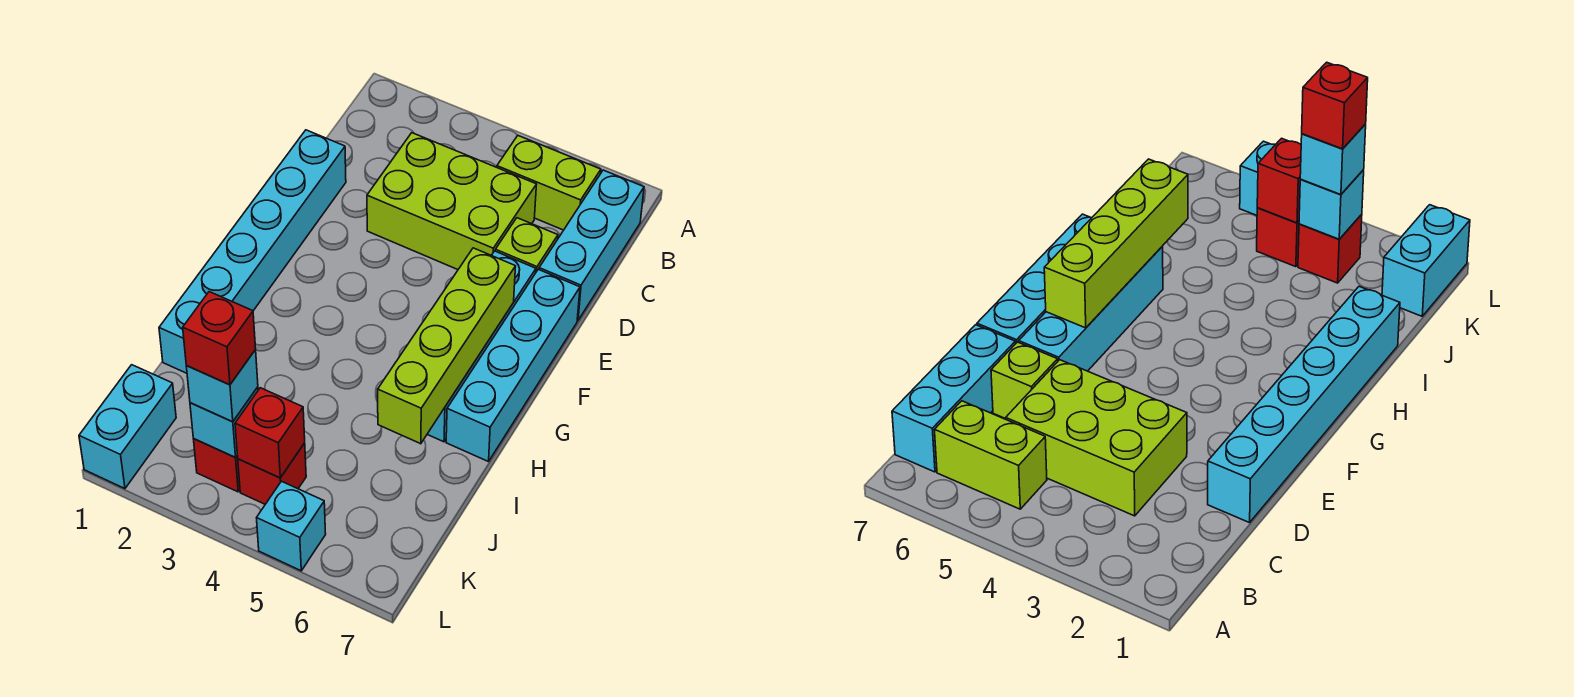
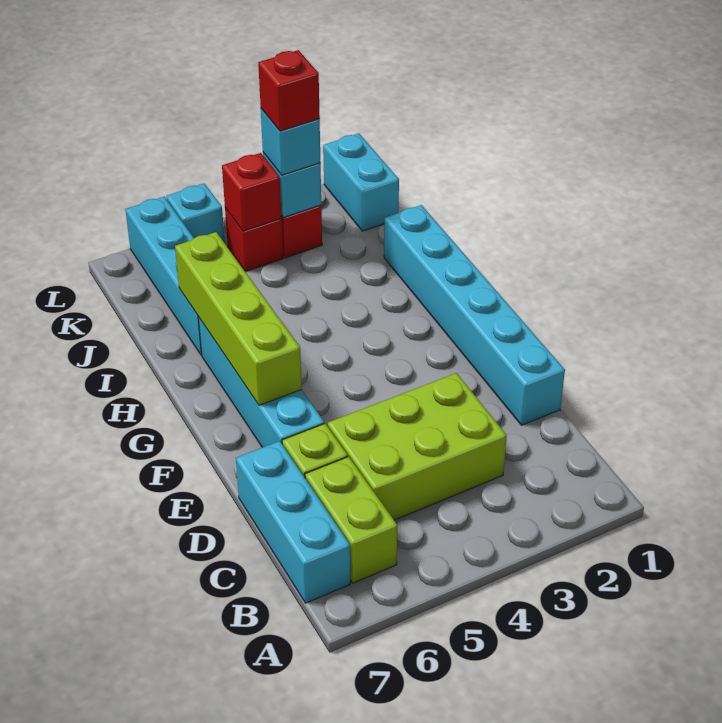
lime brick B5:B6 level 1 -> lime brick B6:C6 level 1
cyan brick E7:H7 level 1 -> cyan brick I6:L6 level 1

